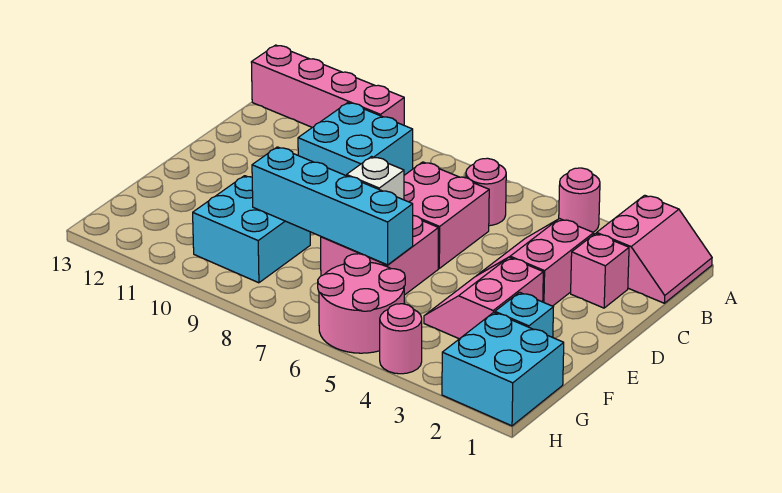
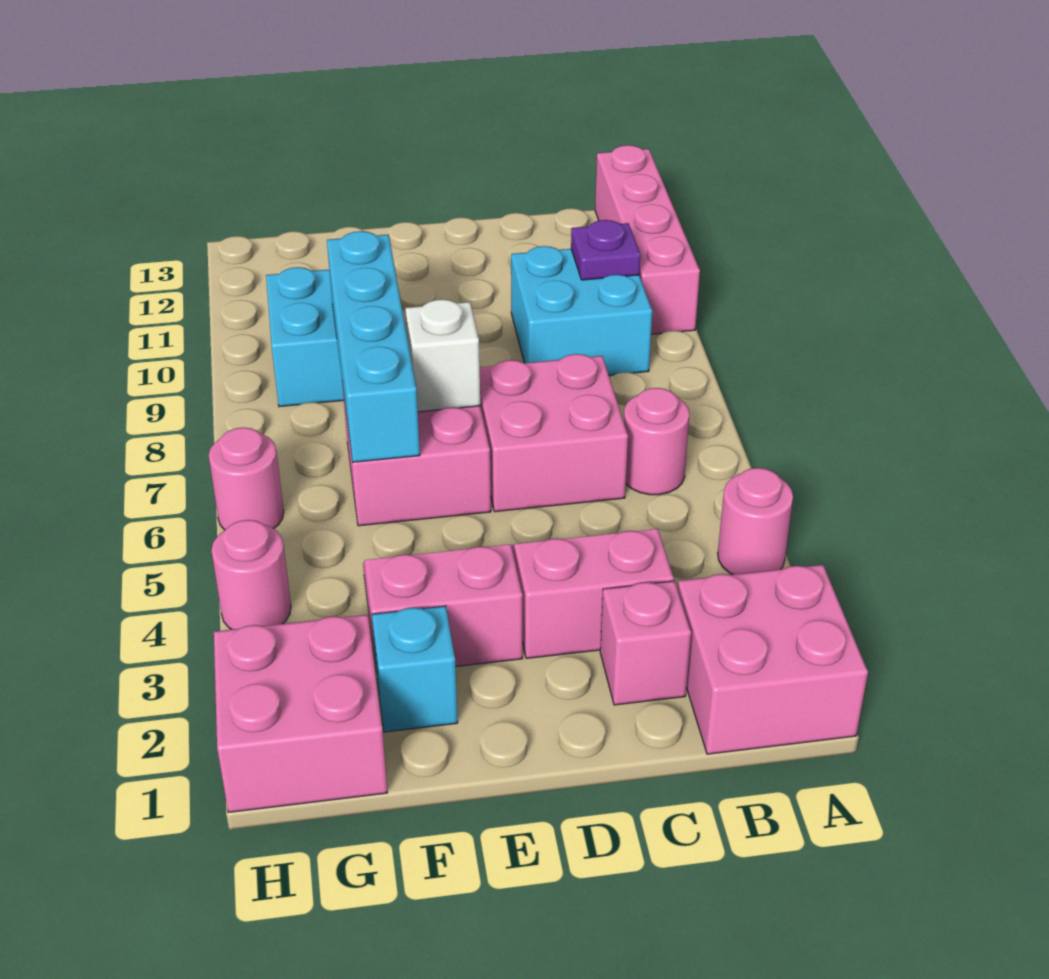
pink slope A1:B2 level 1 top 2 -> pink brick A1:B2 level 1
none -> purple plate B10 level 2
cyan brick G1:H2 level 1 -> pink brick G1:H2 level 1
pink round brick G5:H6 level 1 -> pink round brick H6 level 1

